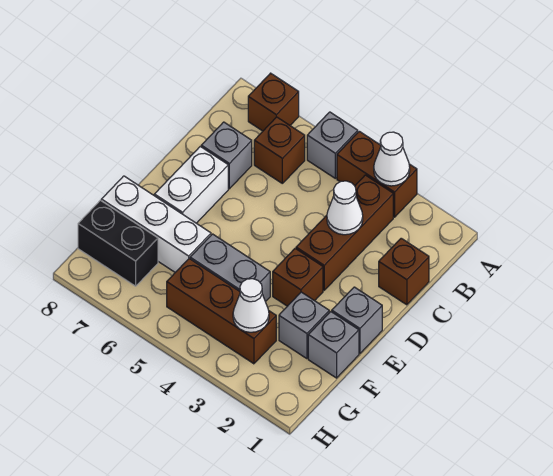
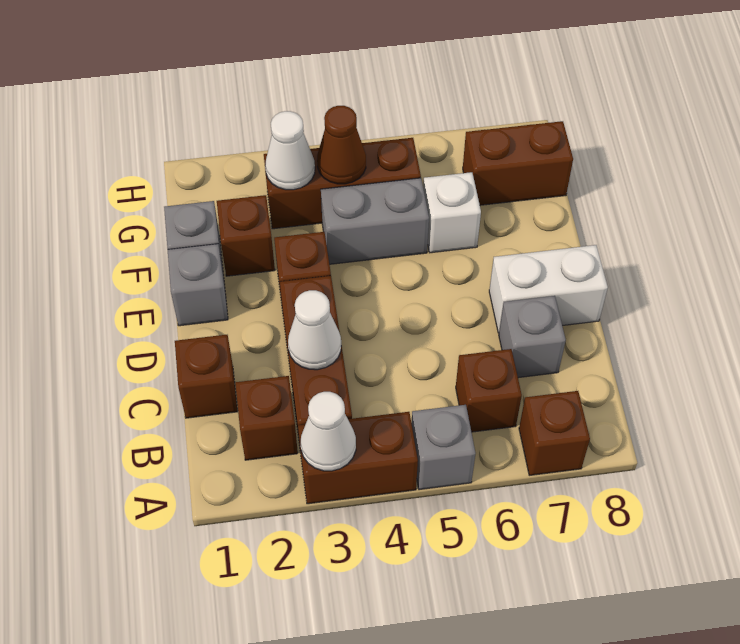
none -> brown brick B2 level 1
white brick D7:E7 level 1 -> white brick D7:D8 level 1
grey brick F2 level 1 -> brown brick F2 level 1
white brick F6:F8 level 1 -> white brick F6 level 1
none -> brown cone G4 level 2
black brick G7:G8 level 1 -> brown brick G7:G8 level 1

